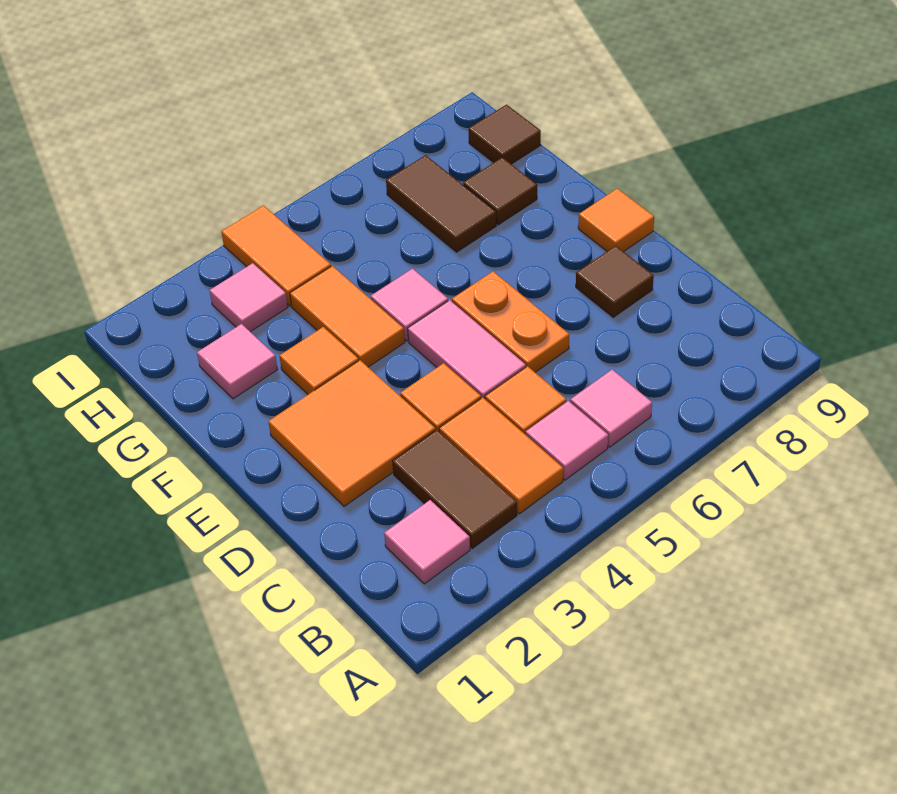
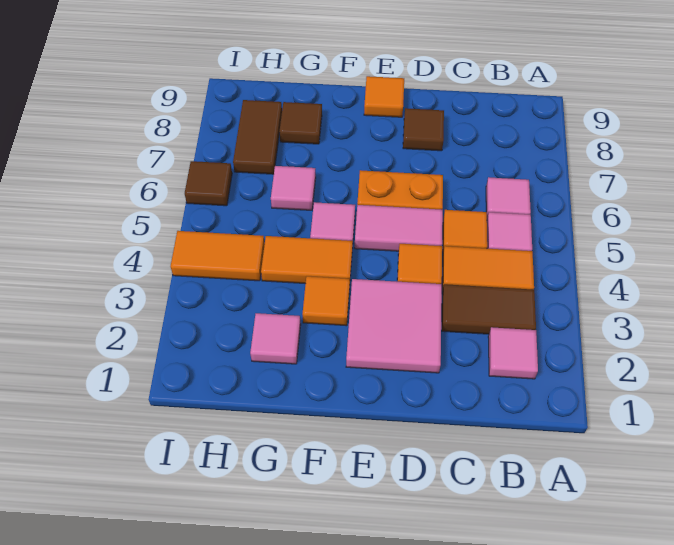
orange tile D2:E3 level 1 -> pink tile D2:E3 level 1
brown tile G7:H7 level 1 -> brown tile H7:H8 level 1
pink tile H3 level 1 -> pink tile G6 level 1
brown tile H9 level 1 -> brown tile I6 level 1

